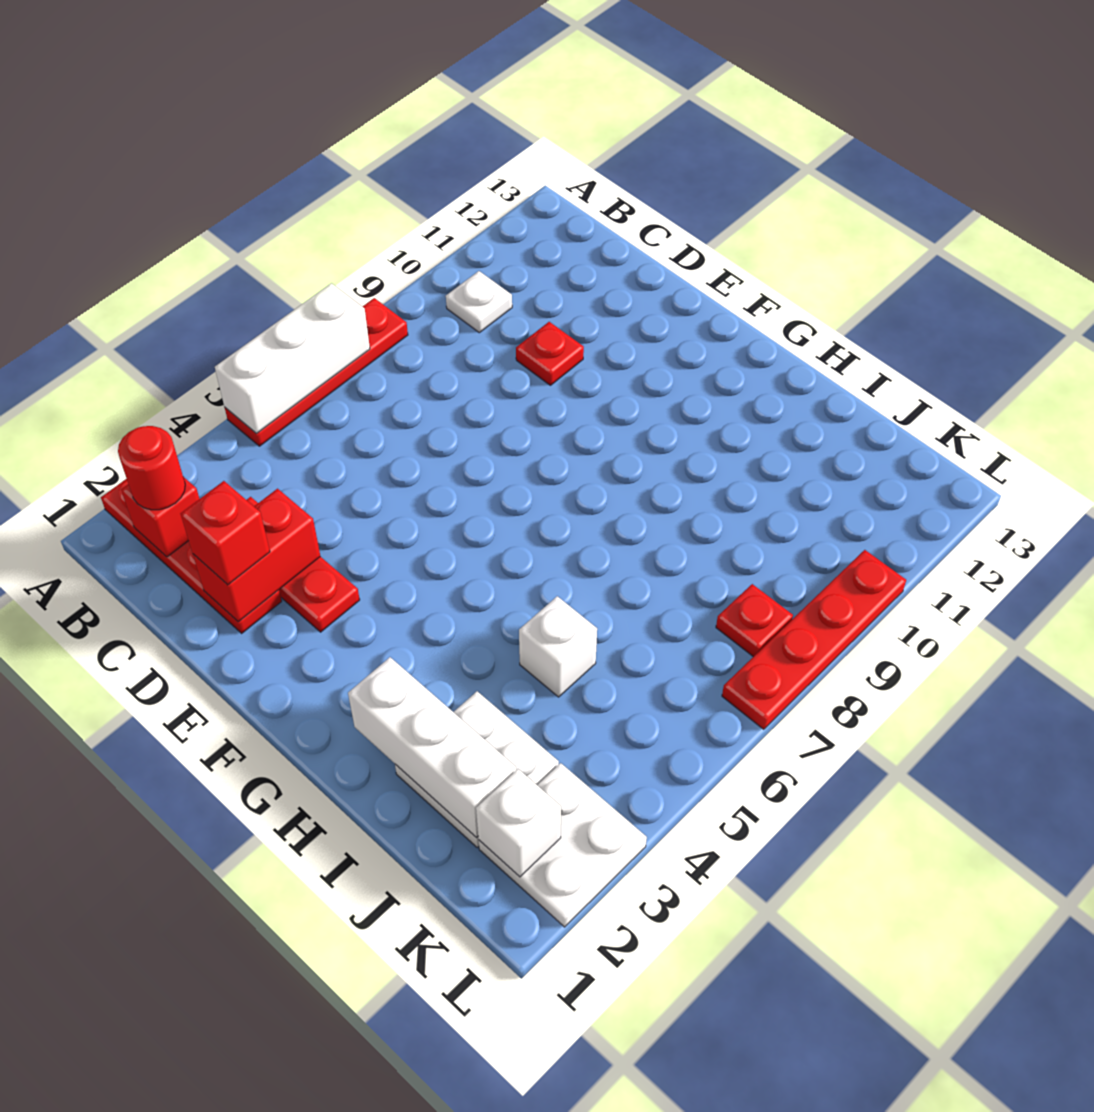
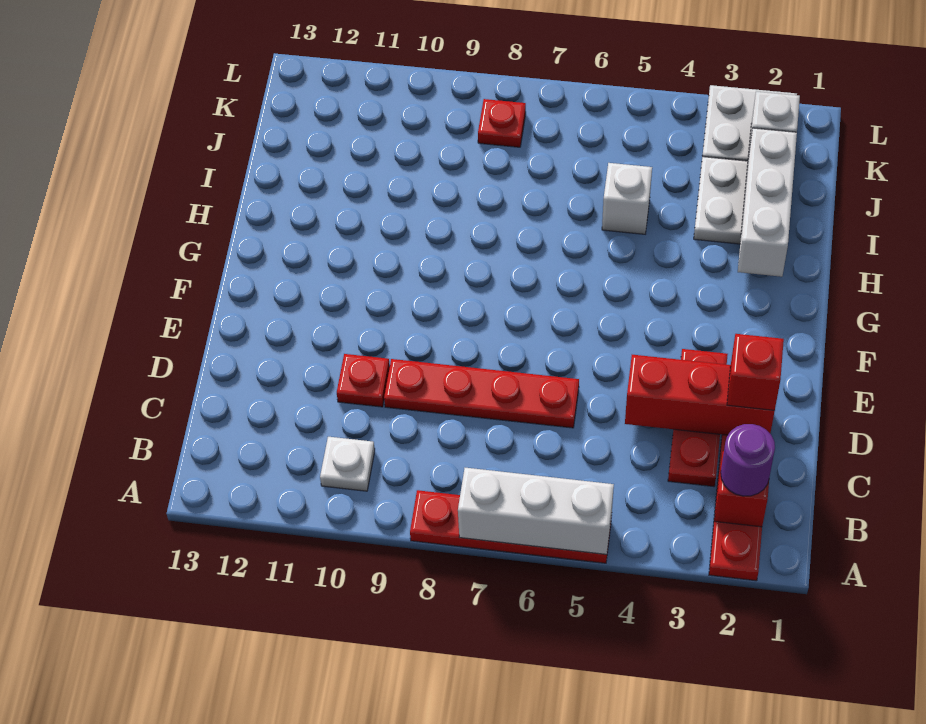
red round brick B2 level 3 -> purple round brick B2 level 3
red brick D2:D3 level 2 -> red brick D2:D4 level 2
red plate L7:L10 level 1 -> red plate D6:D9 level 1

